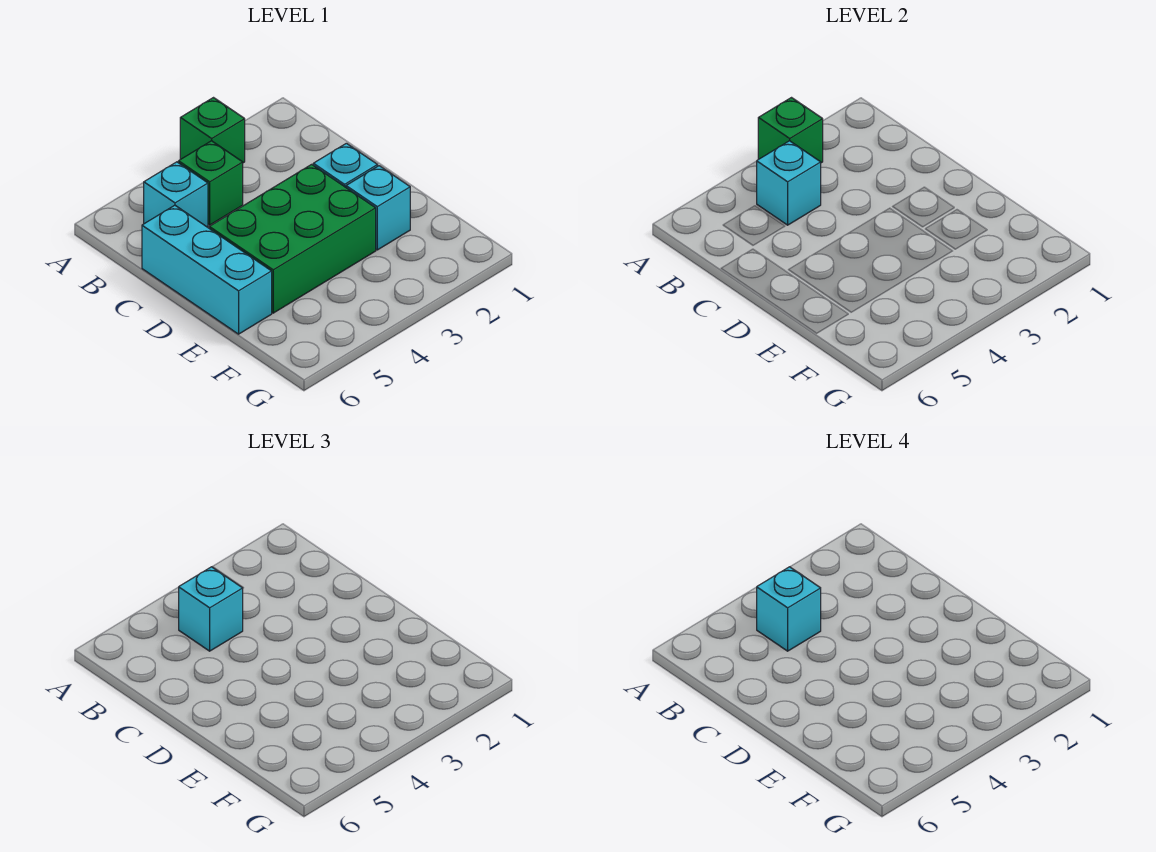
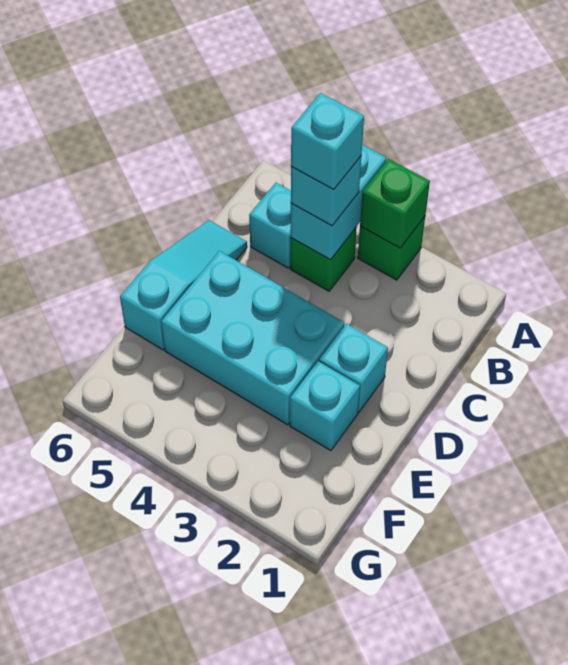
cyan brick B4 level 2 -> cyan brick A4:B4 level 2
cyan brick C6:E6 level 1 -> cyan slope C6:E6 level 1 top E
green brick D3:E5 level 1 -> cyan brick D3:E5 level 1

